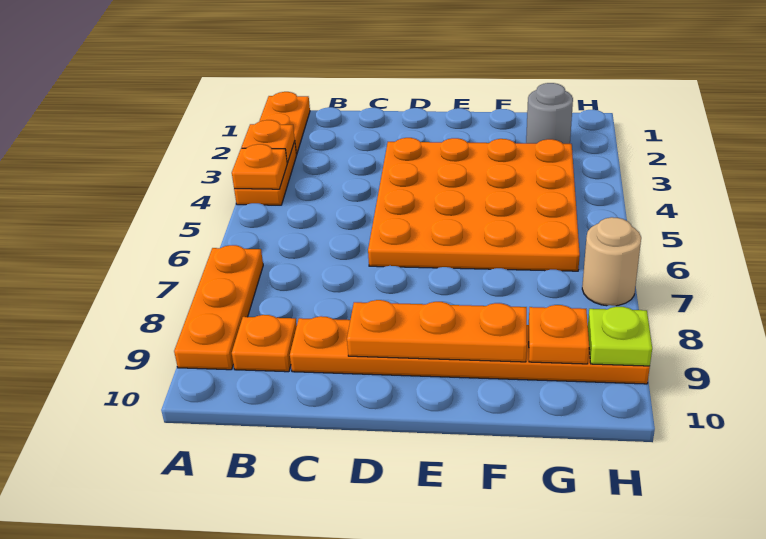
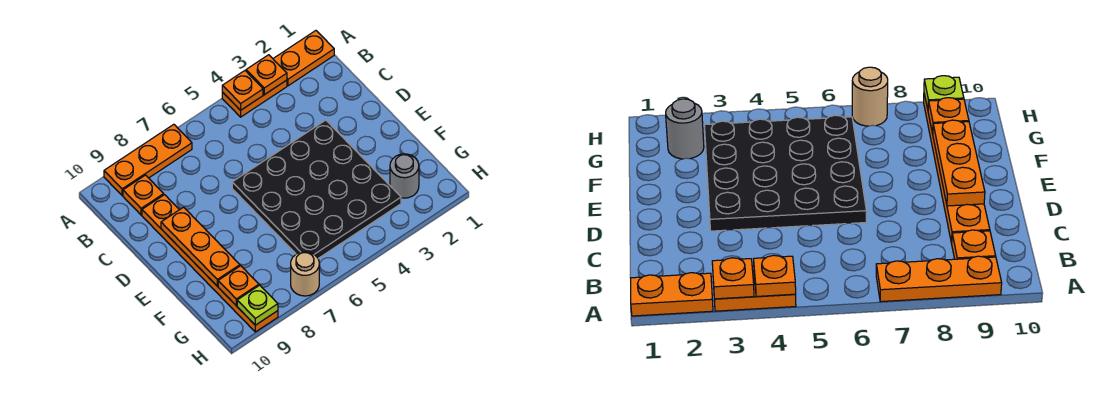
orange plate D3:G6 level 1 -> black plate D3:G6 level 1

